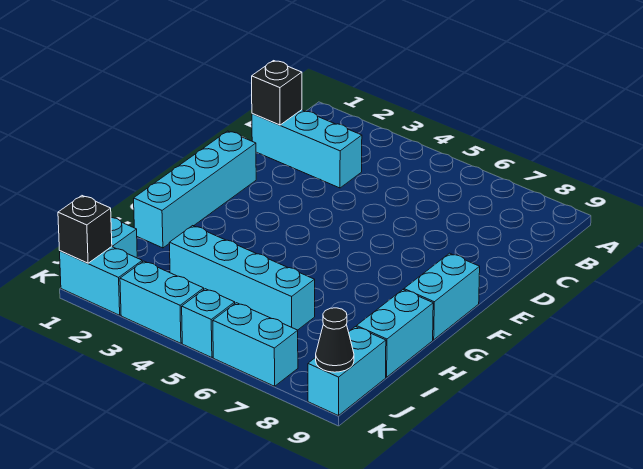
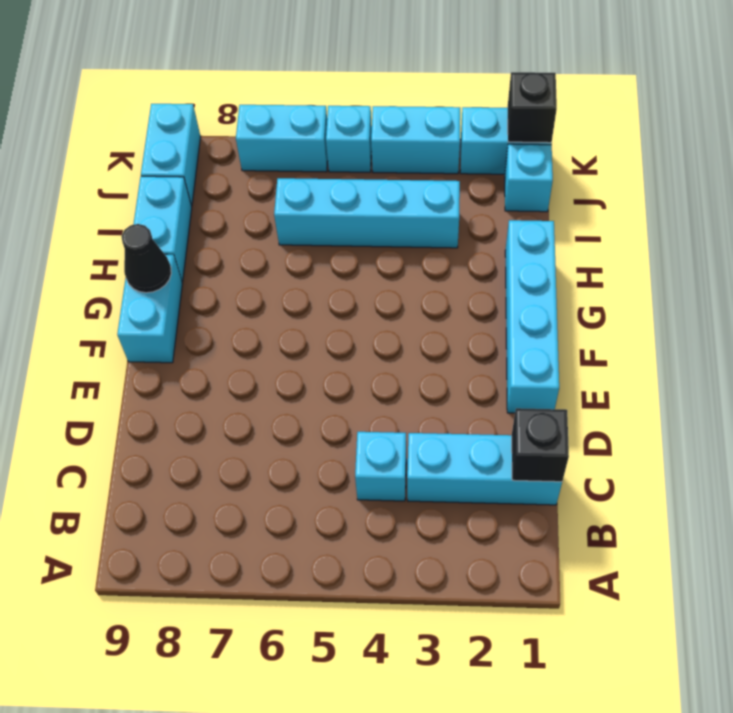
none -> cyan brick C4 level 1
black cone K9 level 2 -> black cone G9 level 2

